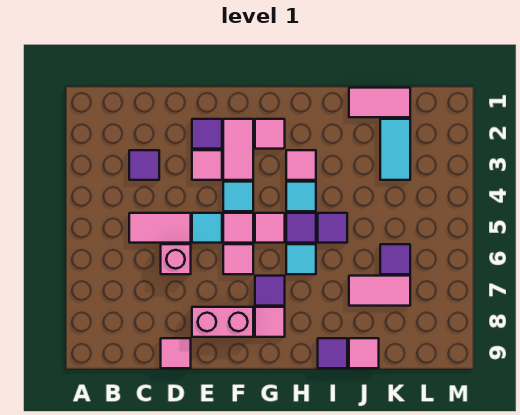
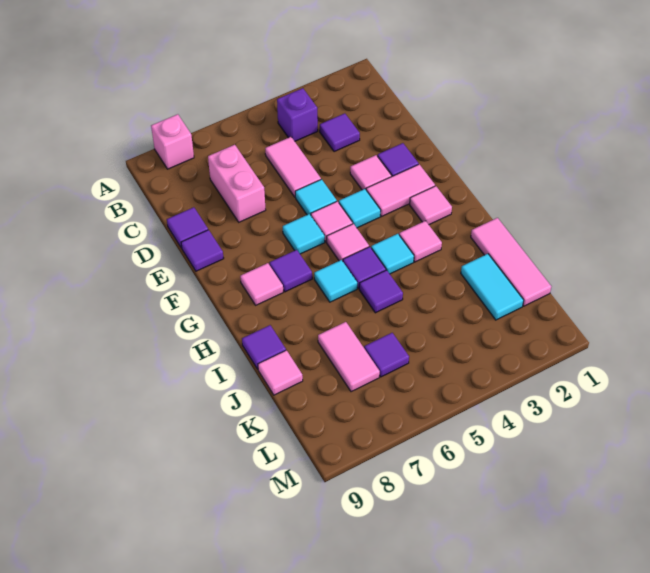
none -> purple brick B4 level 1
pink brick D6 level 1 -> pink brick A8 level 1
pink tile D9 level 1 -> purple tile D9 level 1
pink brick E8:F8 level 1 -> pink brick C7:D7 level 1
none -> purple tile E9 level 1
pink tile F6 level 1 -> cyan tile F6 level 1
pink tile J1:K1 level 1 -> pink tile I1:K1 level 1
cyan tile K2:K3 level 1 -> cyan tile J2:K2 level 1

